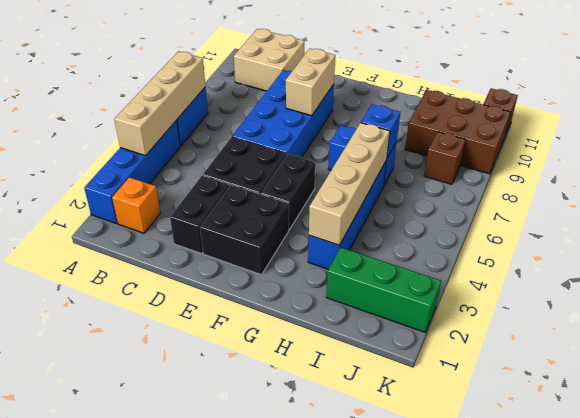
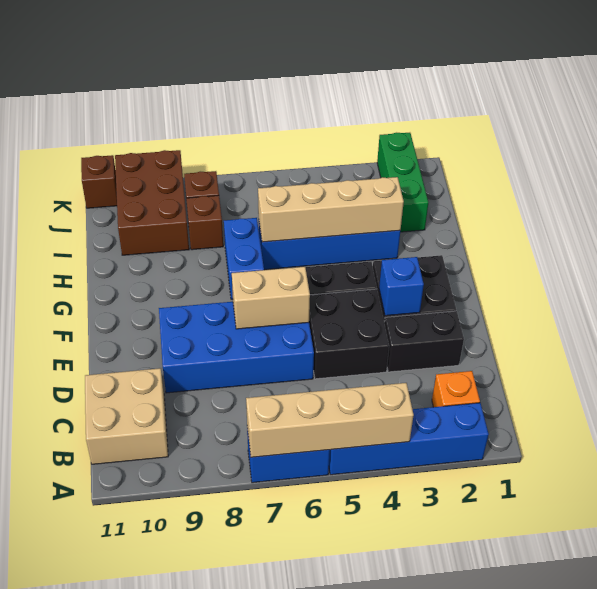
tan brick E8:E9 level 2 -> tan brick E6:E7 level 2
blue brick H7 level 2 -> blue brick E3 level 2
none -> brown brick I8 level 1

